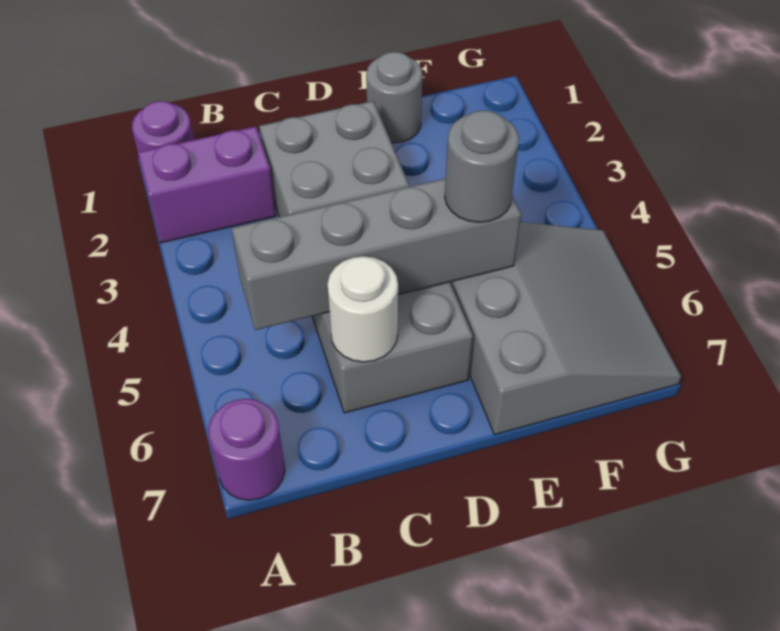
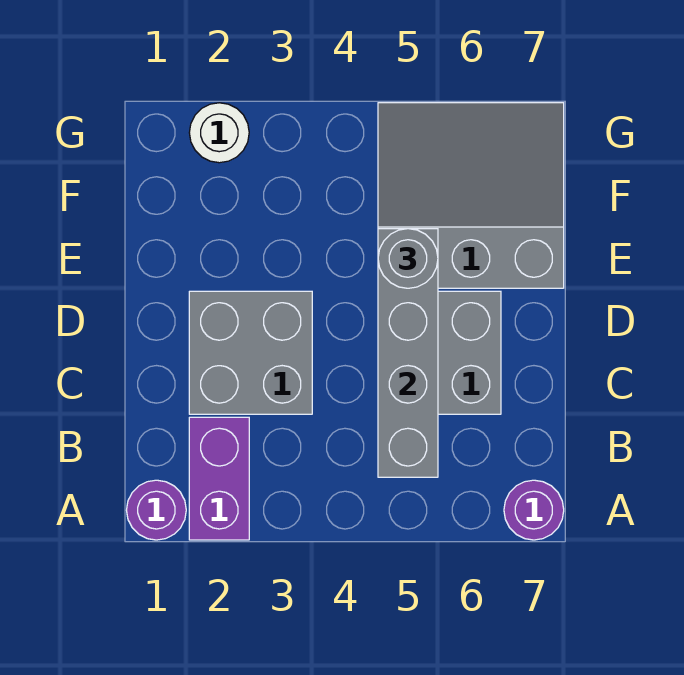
white round brick C6 level 2 -> white round brick G2 level 1
grey round brick E1 level 1 -> none

